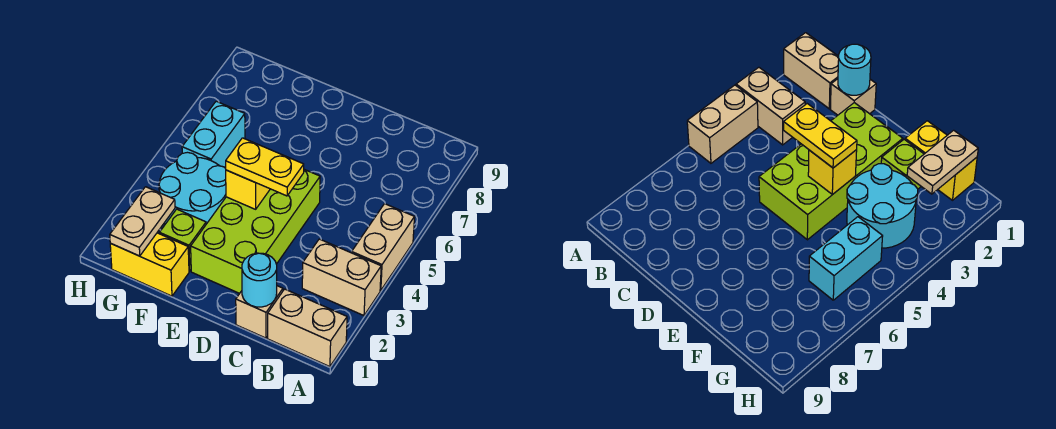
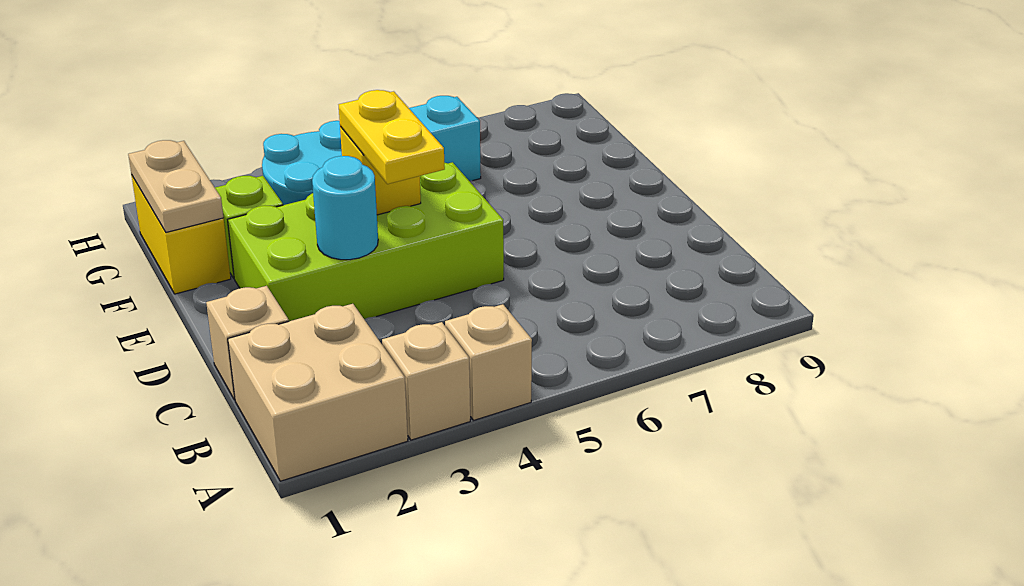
tan brick A1:B1 level 1 -> tan brick A1:B2 level 1
tan brick A3:B3 level 1 -> tan brick A3 level 1
tan brick A4:A5 level 1 -> tan brick A4 level 1
cyan round brick C1 level 2 -> cyan round brick D3 level 2
tan plate G1:G2 level 2 -> tan plate F1:G1 level 2

